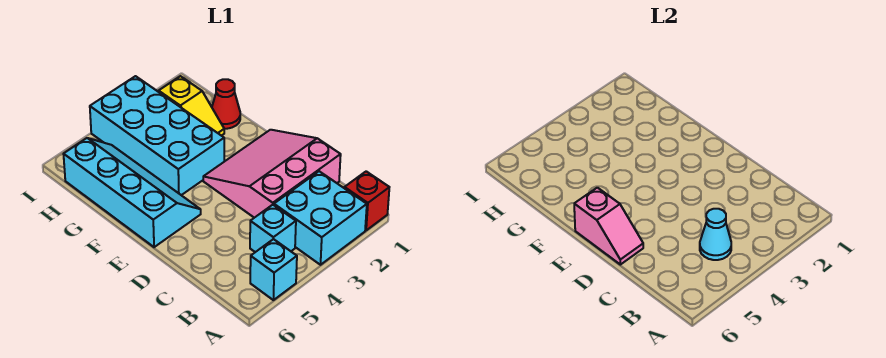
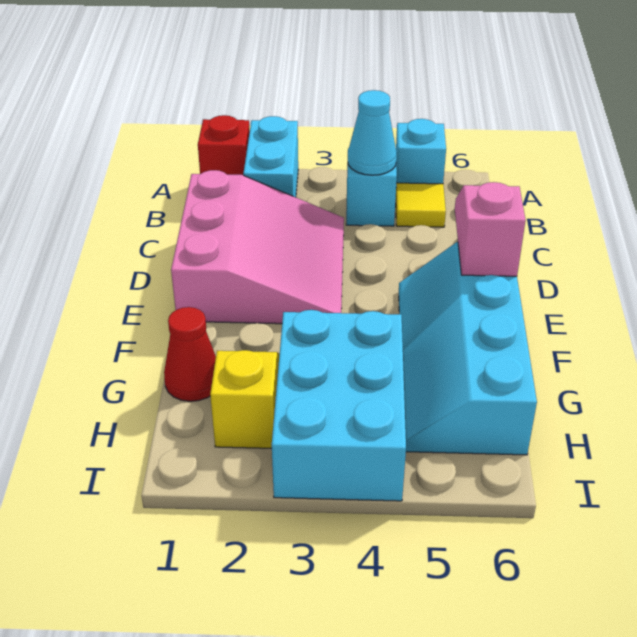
cyan brick A2:B3 level 1 -> cyan brick A2:B2 level 1
none -> yellow tile B5 level 1
pink slope C1:E3 level 1 top C -> pink slope C1:E3 level 1 top 1
cyan brick F3:I4 level 1 -> cyan brick G3:I4 level 1

